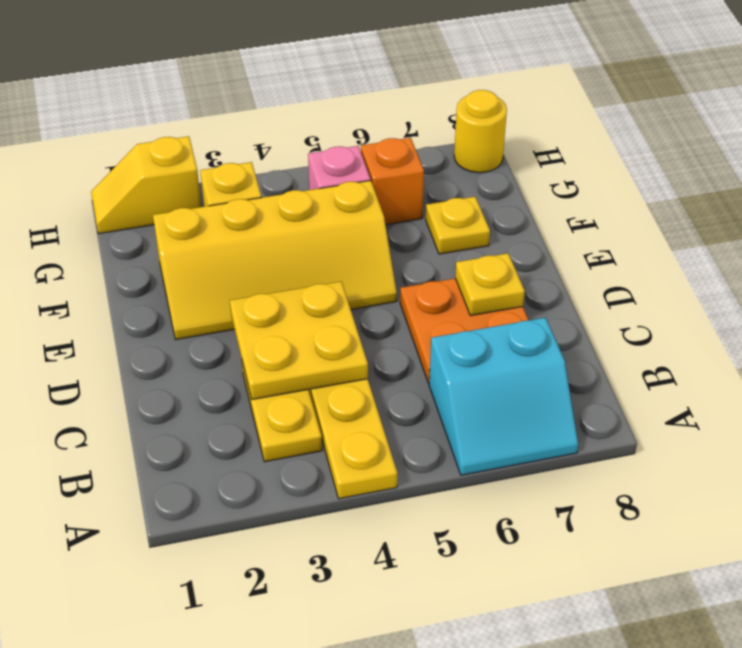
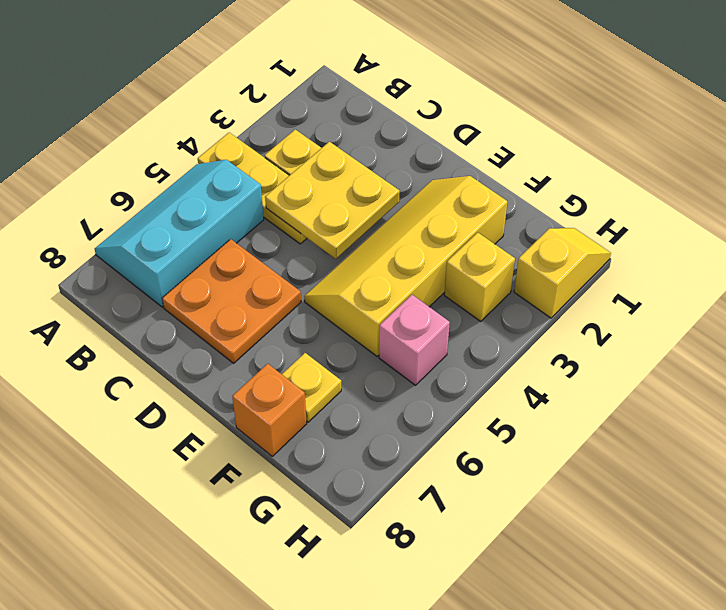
cyan slope A6:B7 level 1 top B -> cyan slope A5:B7 level 1 top B
yellow plate D7 level 2 -> none
orange brick G6 level 1 -> orange brick F8 level 1
yellow round brick H8 level 1 -> none

